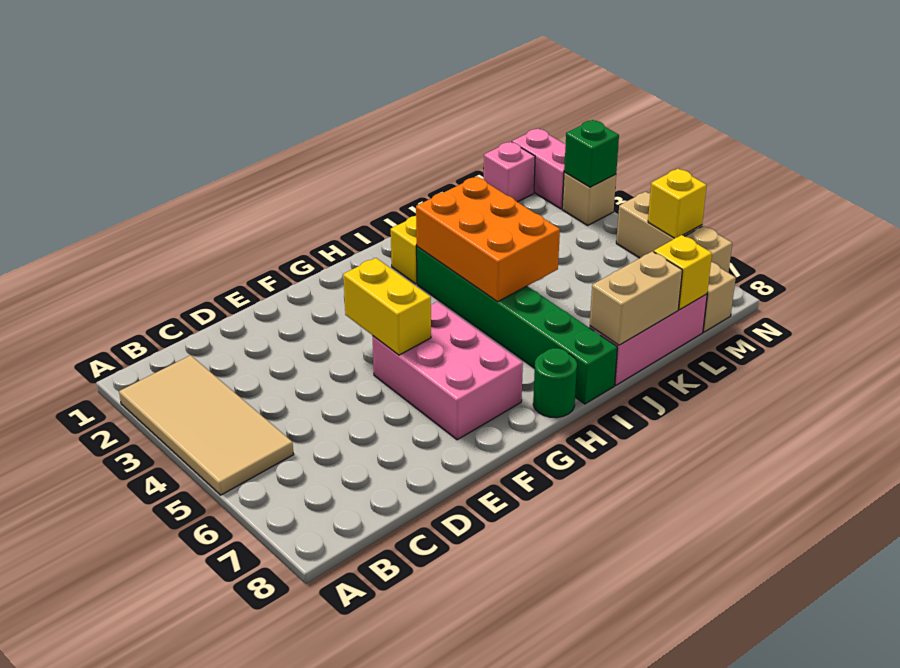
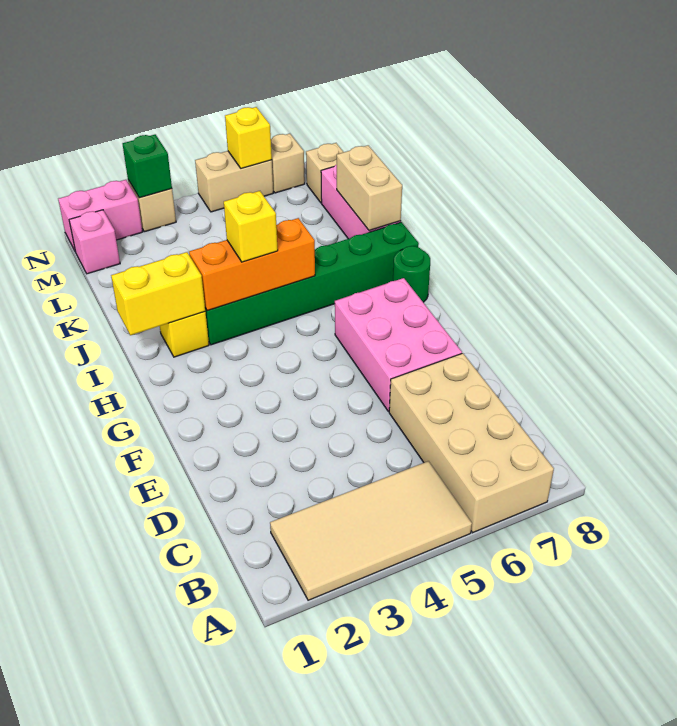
none -> tan brick A6:D7 level 1
yellow brick F4:F5 level 2 -> yellow brick I1:I2 level 2
pink brick F5:G7 level 1 -> pink brick E6:G7 level 1
orange brick I3:J5 level 2 -> orange brick I3:I5 level 2
yellow brick L8 level 2 -> yellow brick I4 level 3

